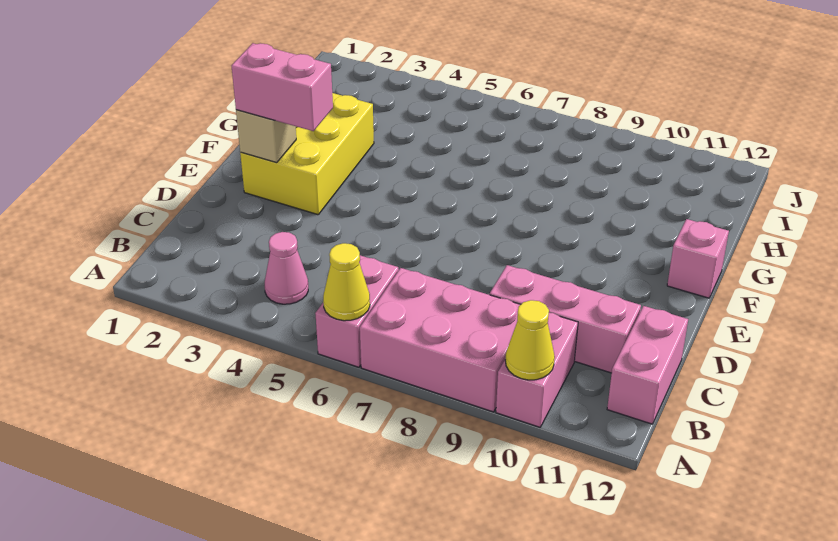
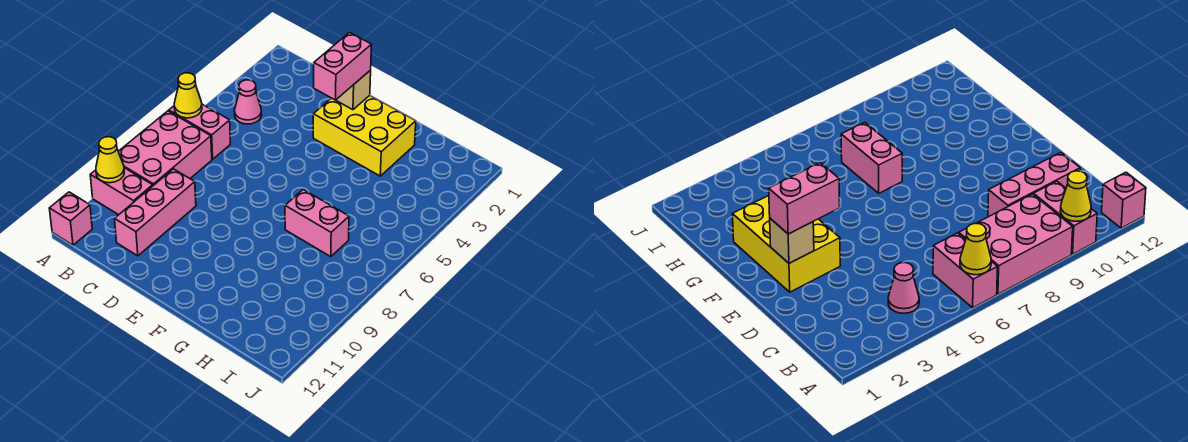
pink brick B12:C12 level 1 -> pink brick G7:H7 level 1
pink brick F12 level 1 -> pink brick A12 level 1

